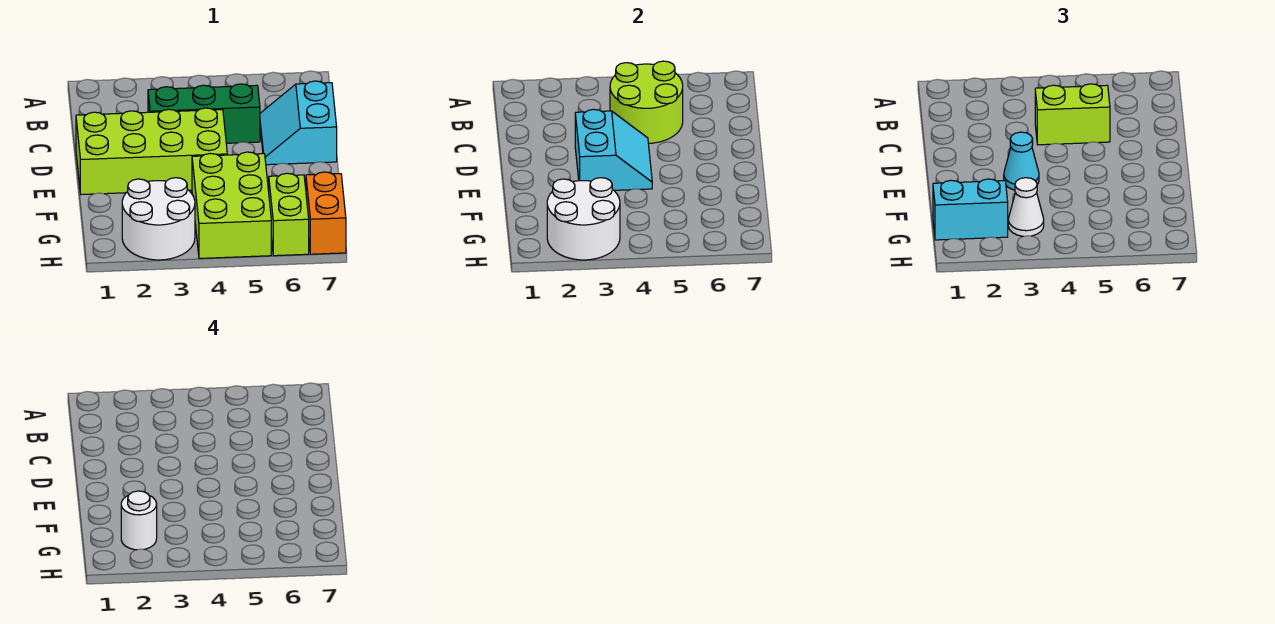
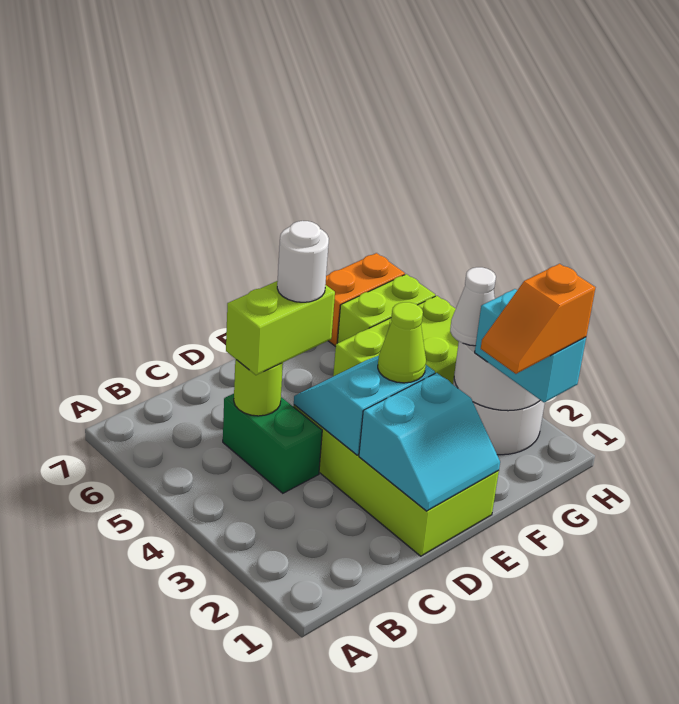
lime round brick B4:C5 level 2 -> lime round brick C5 level 2
green brick C3:C5 level 1 -> green brick C4:C5 level 1
lime brick C4:C5 level 3 -> lime brick C5:D5 level 3
cyan slope C6:D7 level 1 top 7 -> cyan slope D1:E2 level 2 top 2
cyan cone E3 level 3 -> lime cone E3 level 3
none -> orange slope F1:G1 level 4 top G
white round brick G2 level 4 -> white round brick D5 level 4

